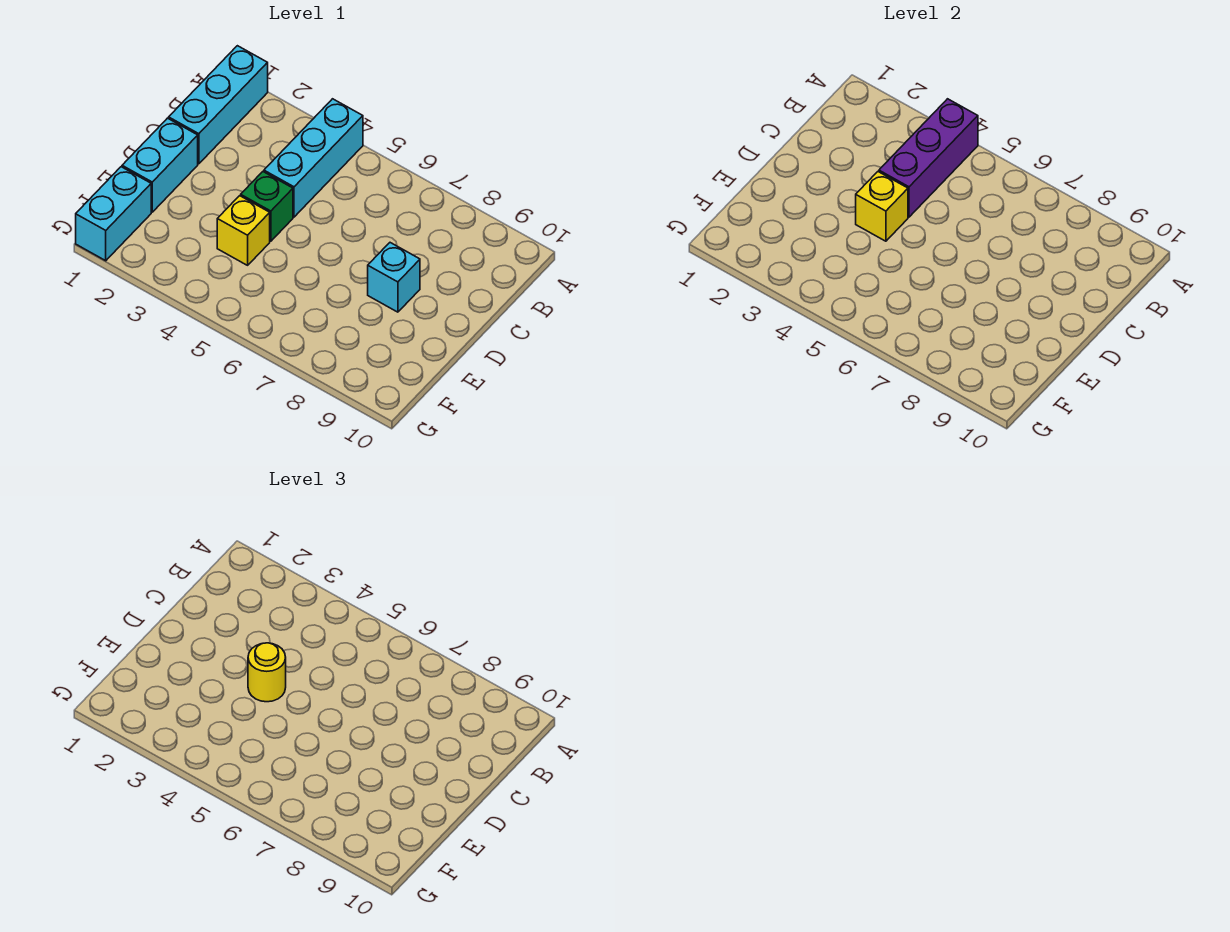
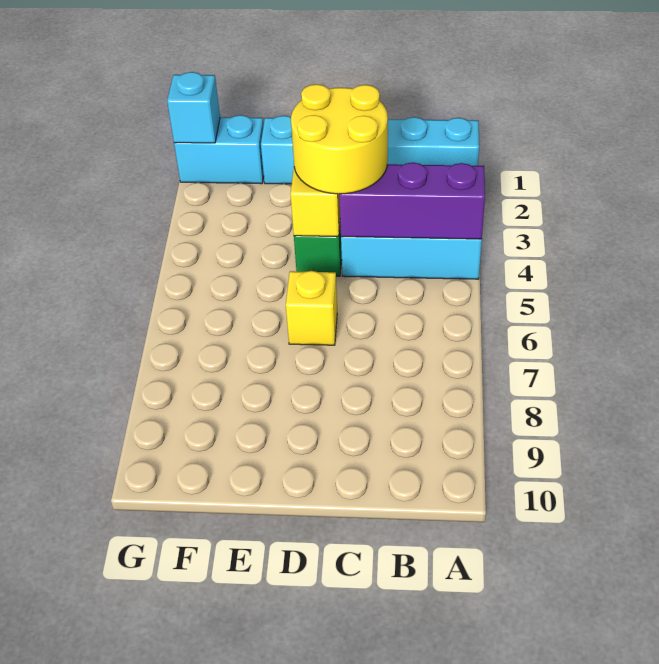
yellow round brick D4 level 3 -> yellow round brick C3:D4 level 3
cyan brick D8 level 1 -> cyan brick G1 level 2
yellow brick E4 level 1 -> yellow brick D6 level 1

